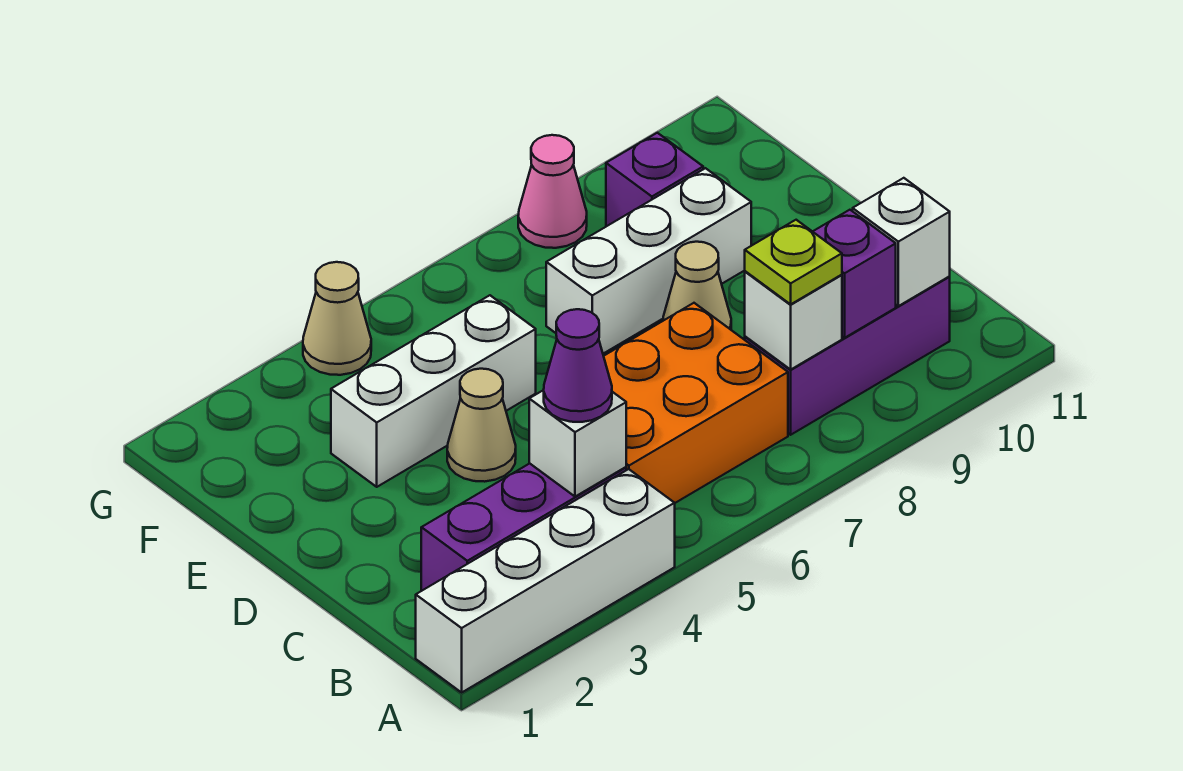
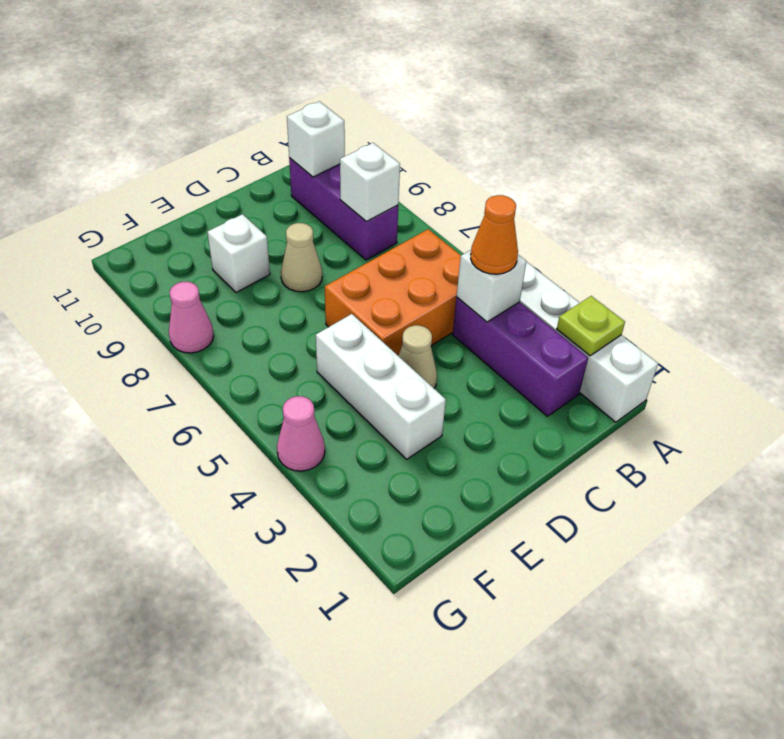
purple cone B4 level 3 -> orange cone B4 level 3
orange brick B5:C7 level 1 -> orange brick B5:D6 level 1
lime plate B8 level 3 -> lime plate A2 level 2
purple brick B9 level 2 -> none
white brick E7:E9 level 1 -> white brick E9 level 1
purple brick F9 level 1 -> none
tan cone G4 level 1 -> pink cone G4 level 1

